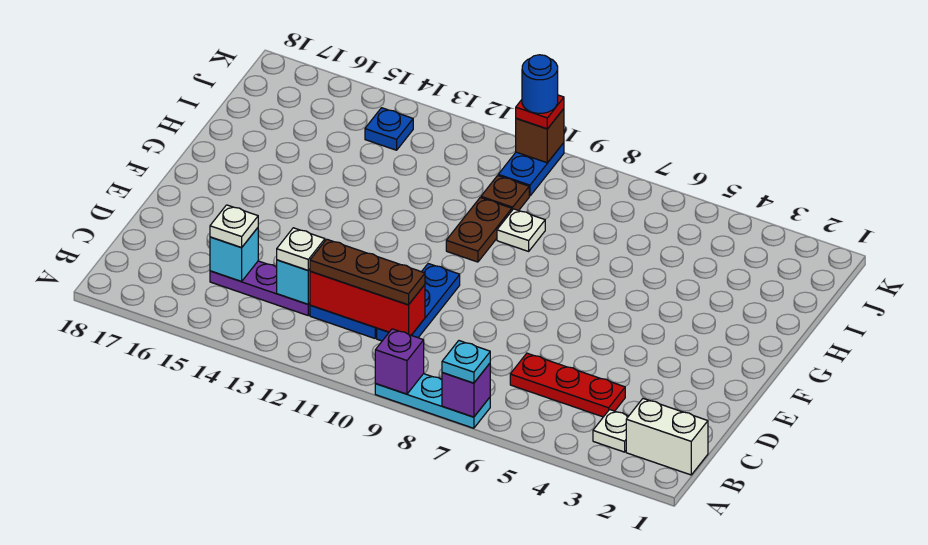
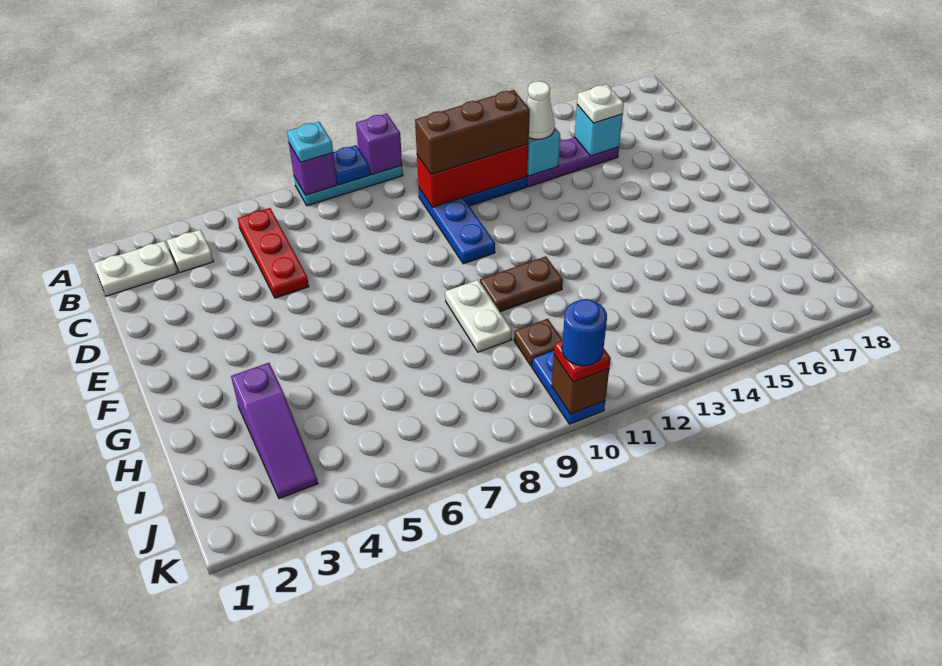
white brick B1:B2 level 1 -> white plate B1:B2 level 1
red plate C4:C6 level 1 -> red plate B5:D5 level 1
brown plate C10:C12 level 3 -> brown brick C10:C12 level 3
white plate C13 level 3 -> white cone C13 level 3
brown plate G10:H10 level 1 -> brown plate G10:G11 level 1
none -> purple slope H3:J3 level 1 top H
white plate H9 level 1 -> white plate G9:H9 level 1
blue plate J14 level 1 -> blue plate A8 level 2

